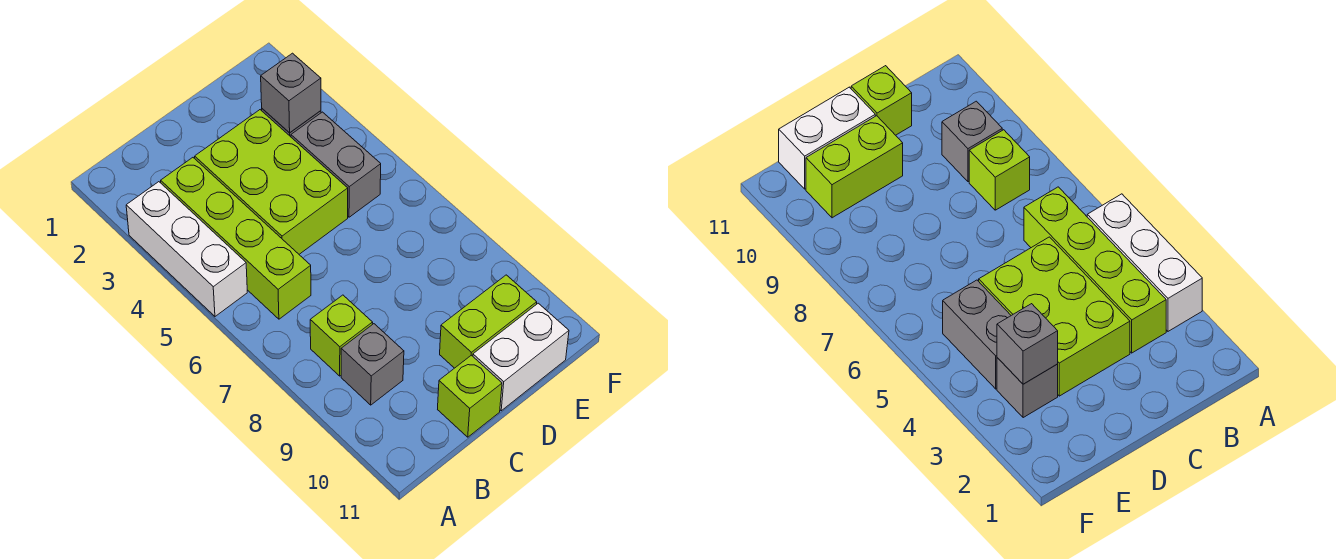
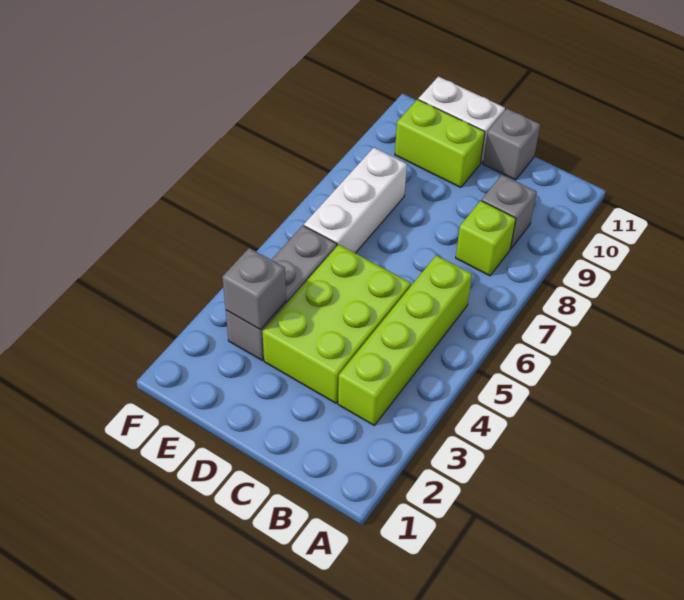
white brick A3:A5 level 1 -> white brick E6:E8 level 1
lime brick C11 level 1 -> grey brick C11 level 1

